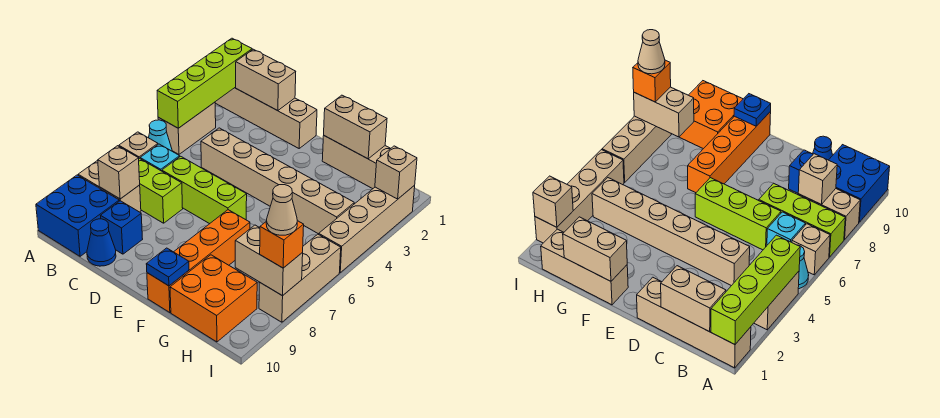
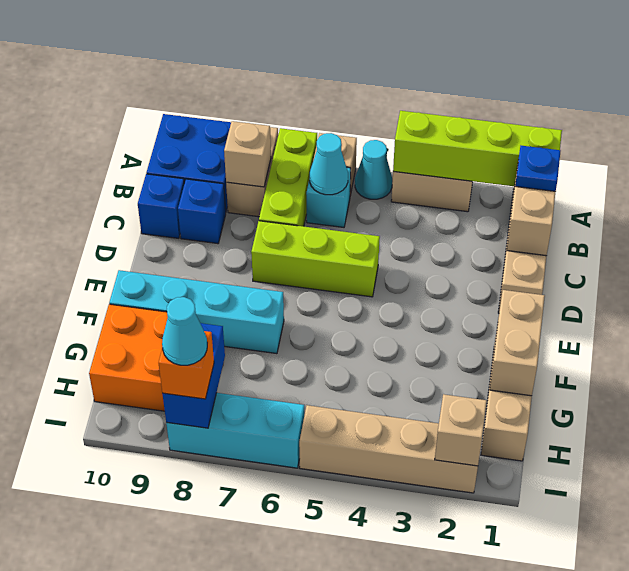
none -> cyan cone B6 level 2
tan brick C4:H4 level 1 -> none
lime brick C6:E6 level 1 -> lime brick D5:D7 level 1
blue cone C10 level 1 -> blue brick C10 level 1
orange brick F7:F10 level 1 -> cyan brick F7:F10 level 1
blue plate F10 level 2 -> blue plate B1 level 3
tan brick H8:I8 level 2 -> blue brick H8:I8 level 2
tan brick I6:I8 level 1 -> cyan brick I6:I8 level 1
tan cone I8 level 4 -> cyan cone I8 level 4

